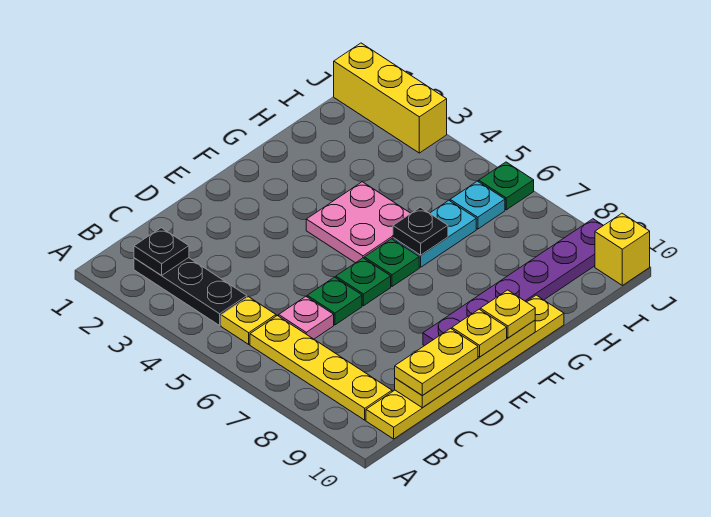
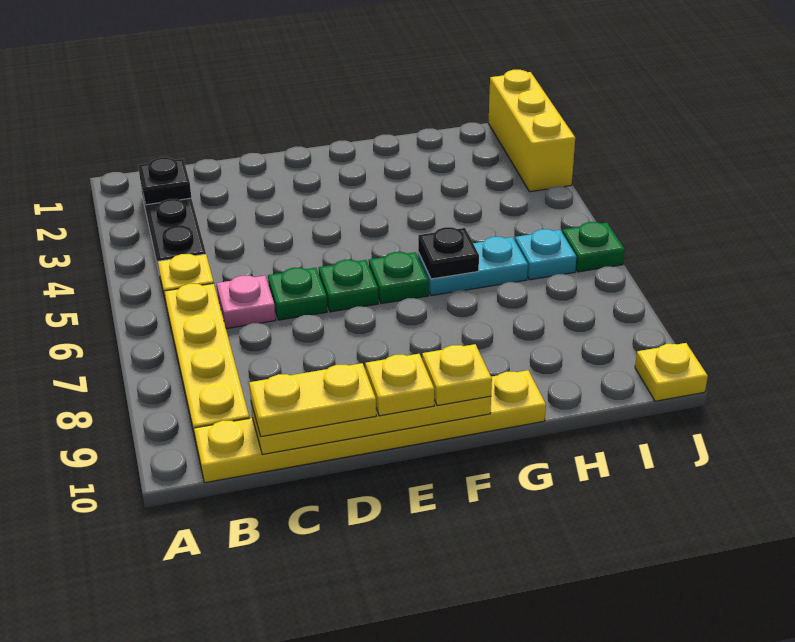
purple plate E9:J9 level 1 -> none
pink plate F4:G5 level 1 -> none
yellow brick J10 level 1 -> yellow plate J10 level 1

